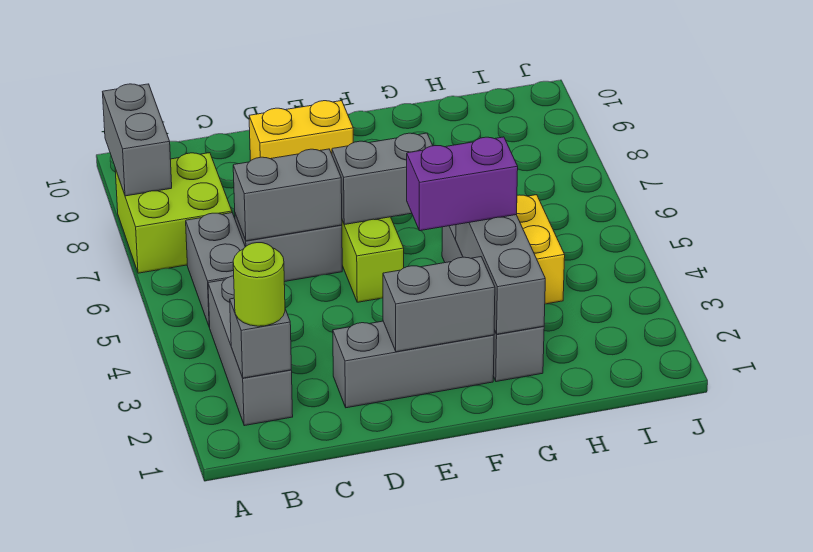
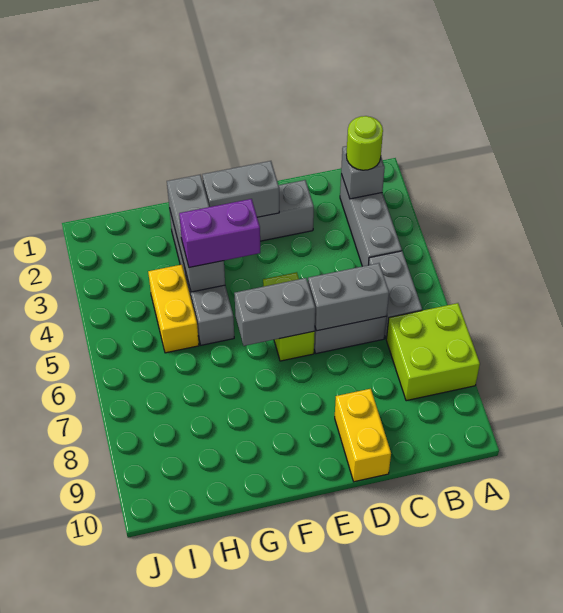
grey brick A8:A9 level 2 -> none
yellow brick D9:E9 level 1 -> yellow brick D9:D10 level 1

